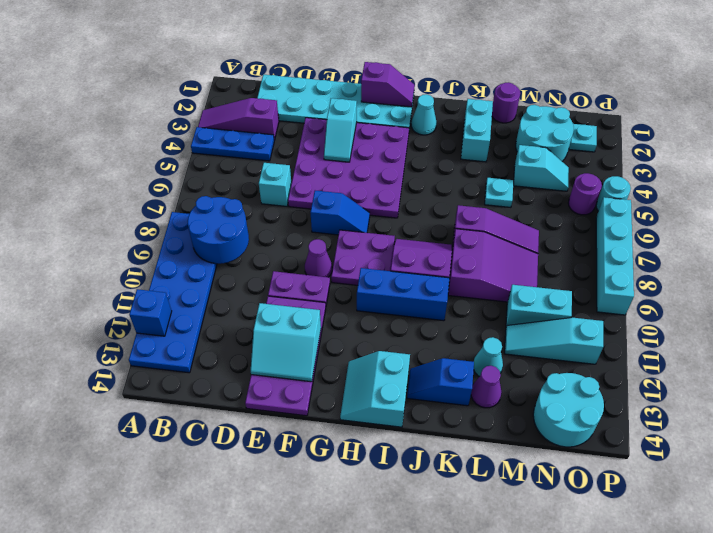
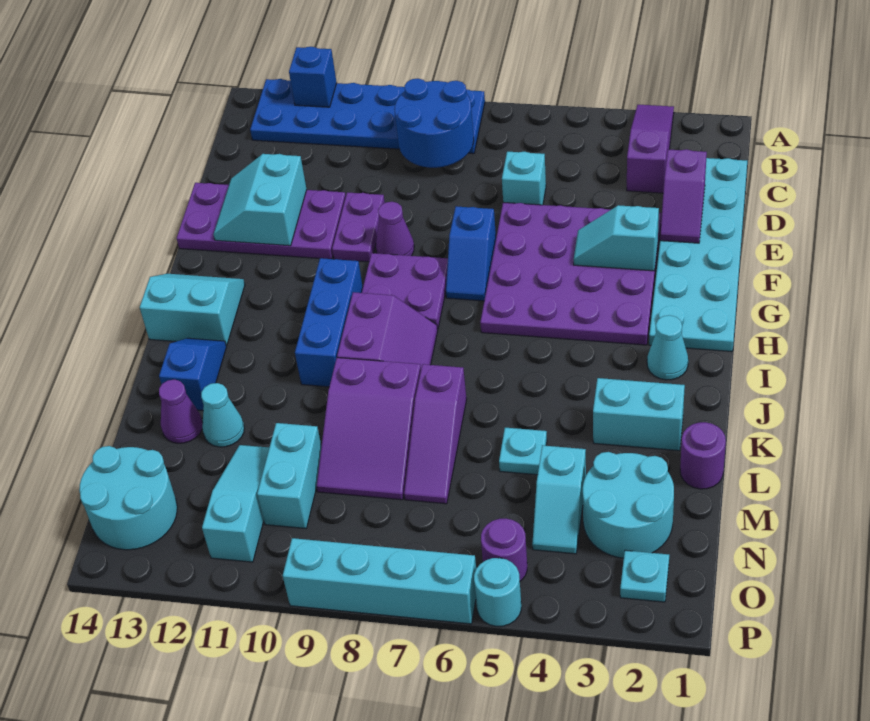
blue plate A4:C4 level 1 -> none
purple slope G1:H1 level 2 top G -> purple slope D2:E2 level 2 top D

